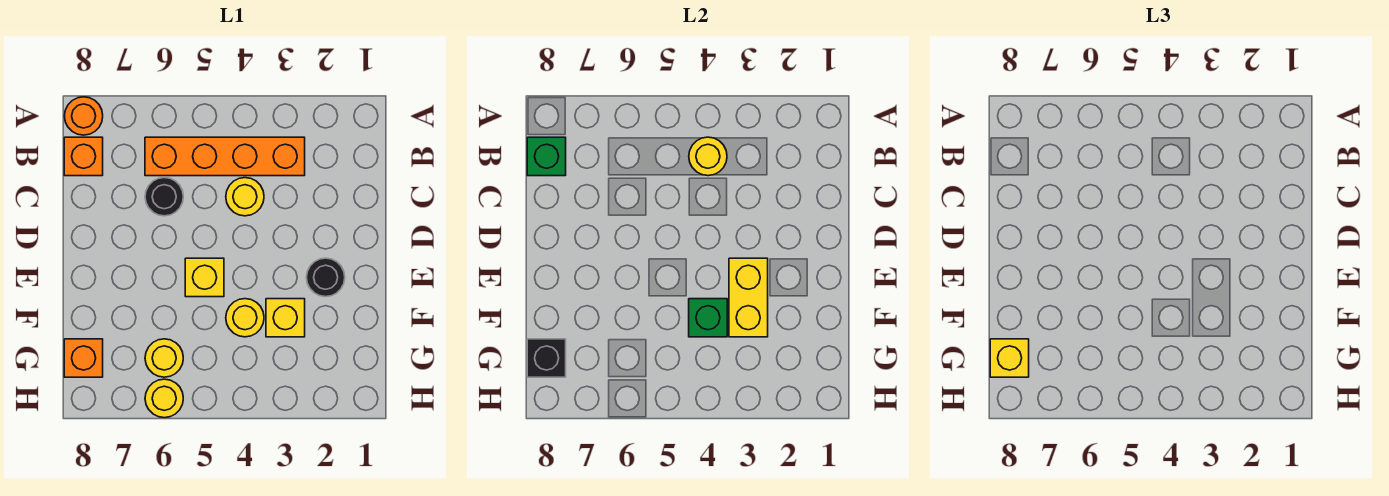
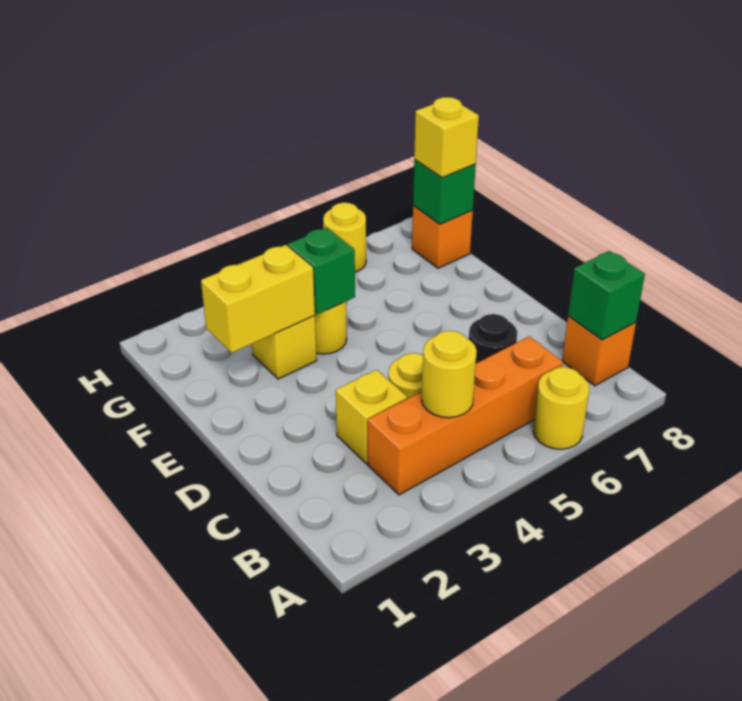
orange round brick A8 level 1 -> none
black round brick E2 level 1 -> none
yellow brick E3:F3 level 2 -> yellow brick F2:F3 level 2
yellow brick E5 level 1 -> yellow brick C3 level 1
yellow round brick G6 level 1 -> yellow round brick A6 level 1
black brick G8 level 2 -> green brick G8 level 2

